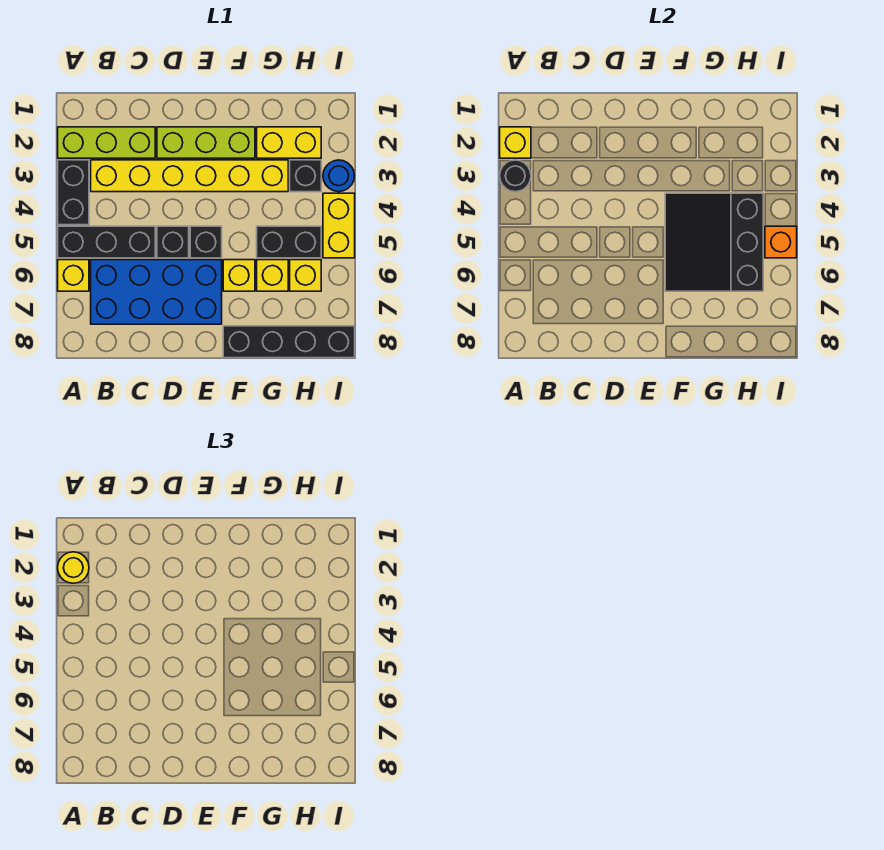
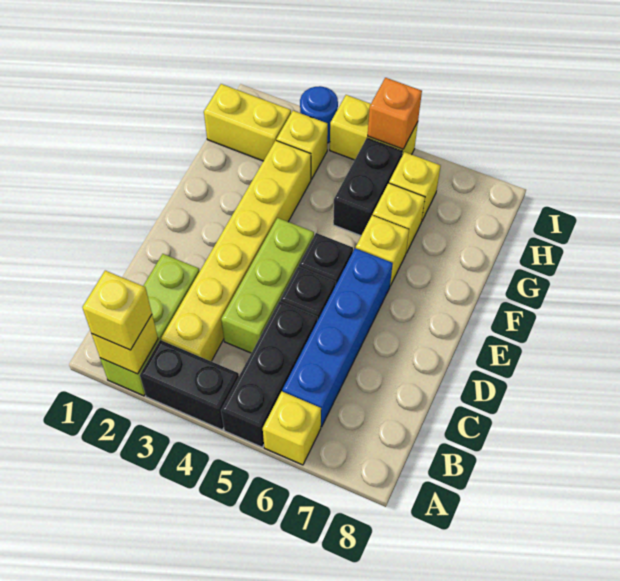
yellow round brick A2 level 3 -> yellow brick A2 level 3
black round brick A3 level 2 -> none
blue brick B6:E7 level 1 -> blue brick B6:E6 level 1
lime brick D2:F2 level 1 -> lime brick C4:E4 level 1
black slope F4:H6 level 2 top H -> none
black brick F8:I8 level 1 -> none
yellow brick G2:H2 level 1 -> yellow brick H1:H2 level 1
black brick H3 level 1 -> yellow brick H3 level 1

